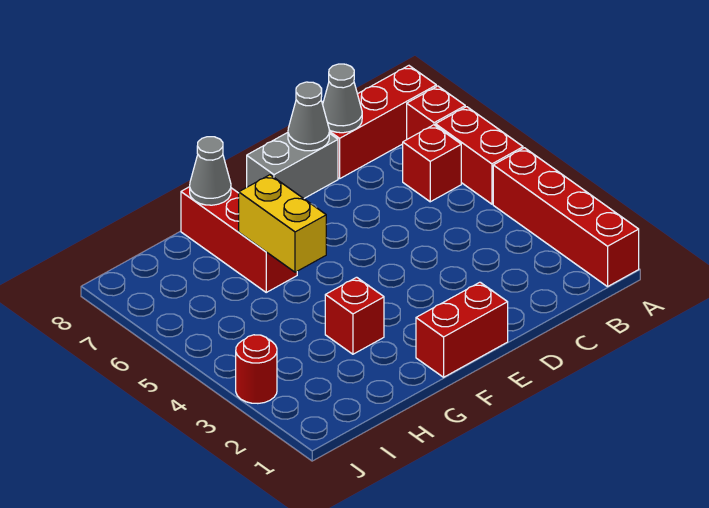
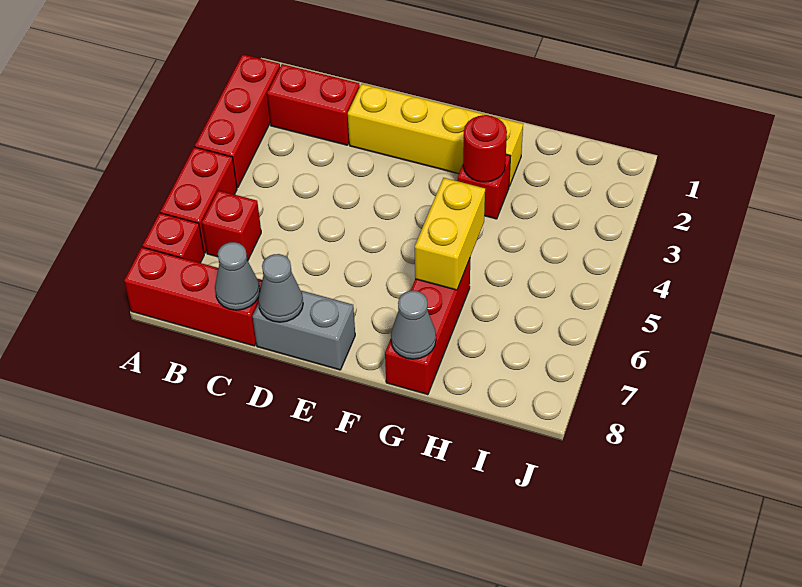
red brick A1:A4 level 1 -> red brick A2:A4 level 1
none -> yellow brick D2:G2 level 1
red brick E1:F1 level 1 -> red brick B2:C2 level 1
red round brick J3 level 1 -> red round brick G3 level 2

